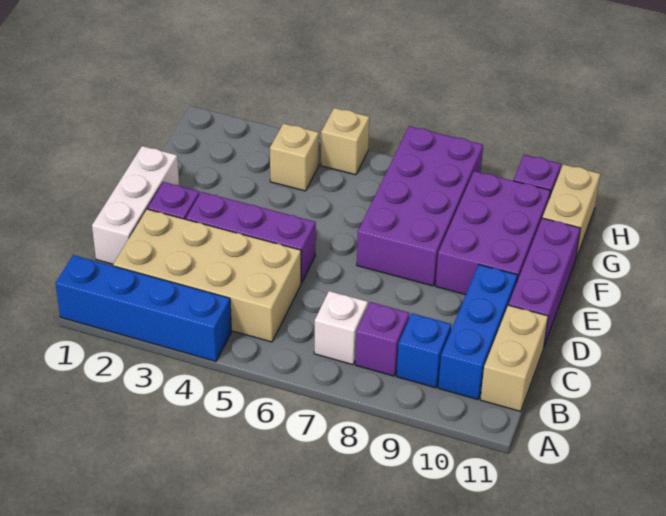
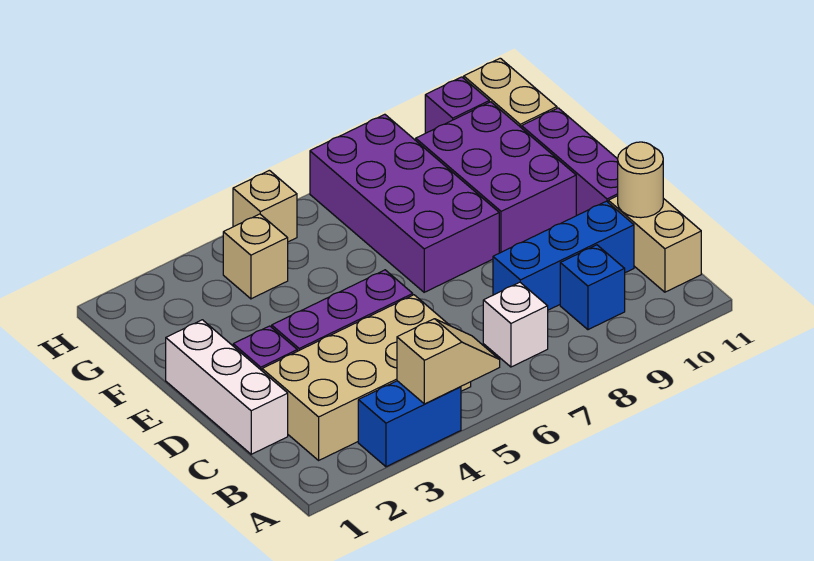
blue brick A1:A4 level 1 -> blue brick A3:A4 level 1
none -> tan slope A4:A5 level 2 top 4
purple brick B8 level 1 -> none
blue brick B10:D10 level 1 -> blue brick C8:C10 level 1
none -> tan round brick C11 level 2

